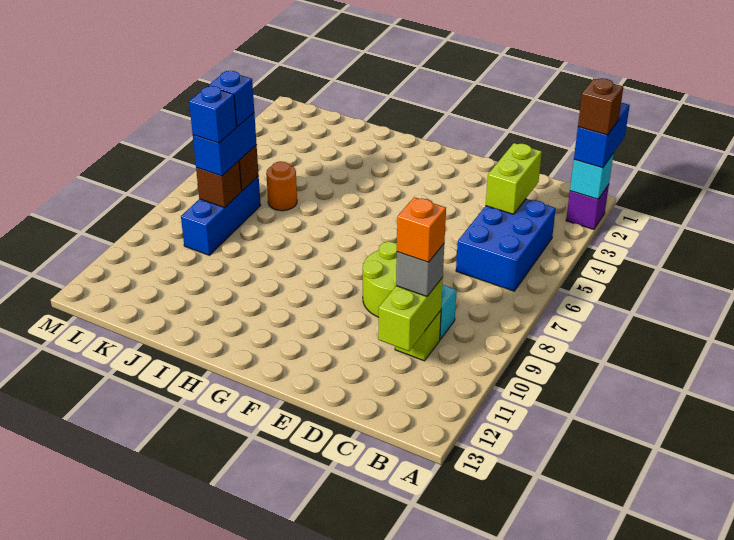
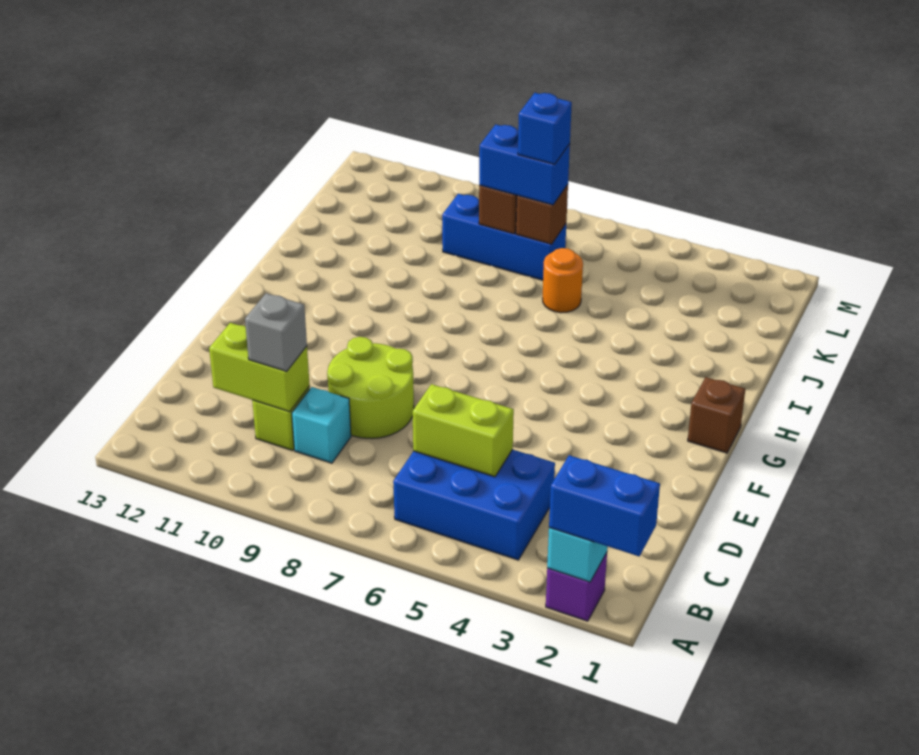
brown brick A2 level 4 -> brown brick G1 level 1
lime brick C3:C4 level 2 -> lime brick C5:C6 level 2
orange brick C10 level 4 -> none
blue brick K8 level 4 -> none

